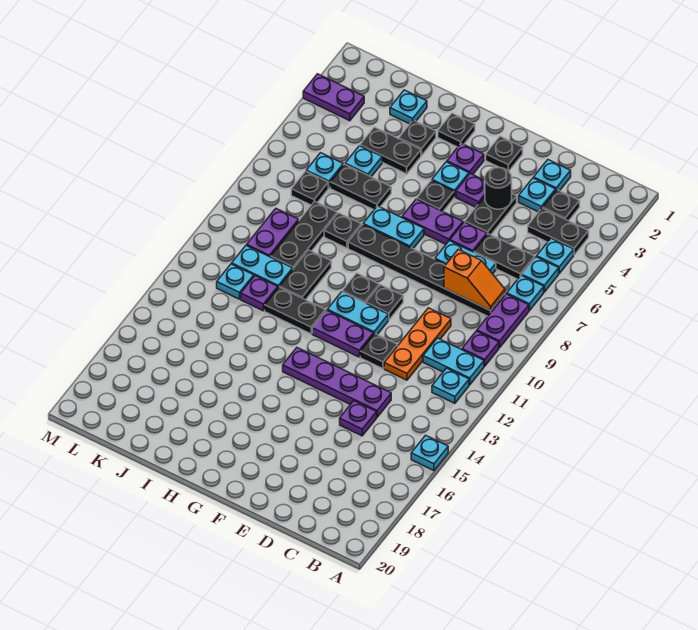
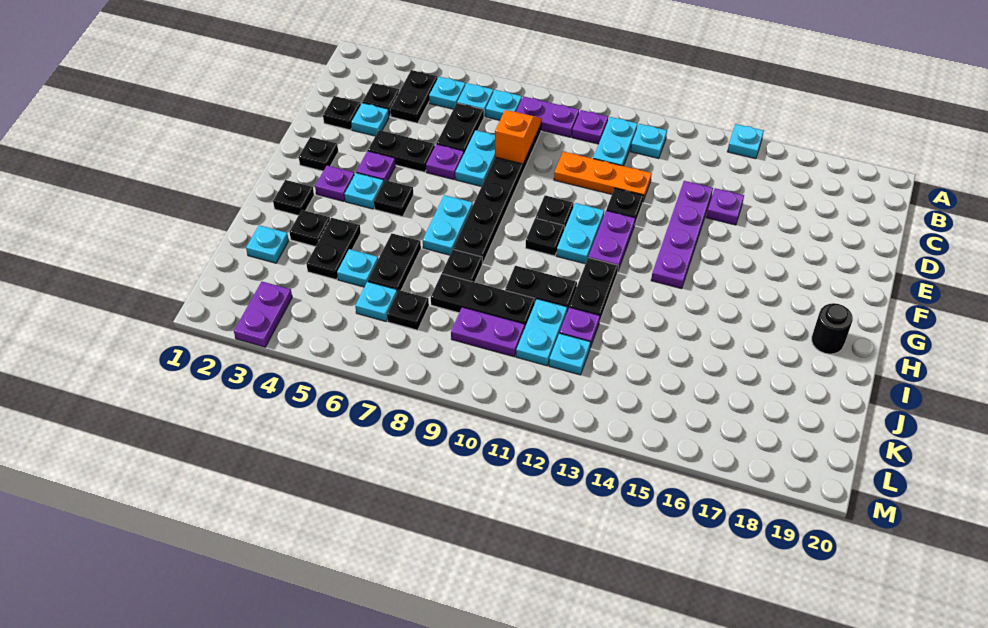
cyan plate D2 level 1 -> black plate D2 level 1
black round brick E4 level 2 -> black round brick H19 level 1
purple plate F6:G6 level 1 -> none

